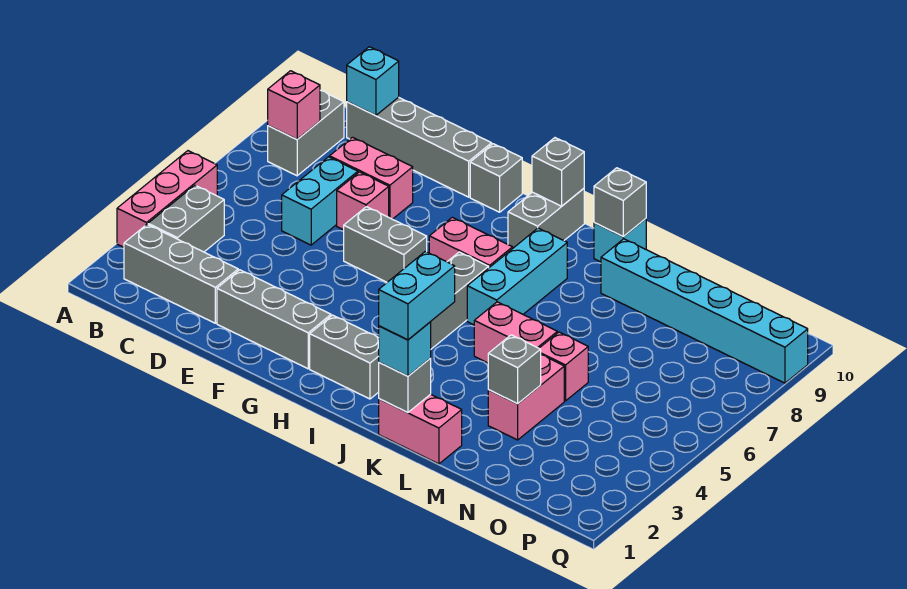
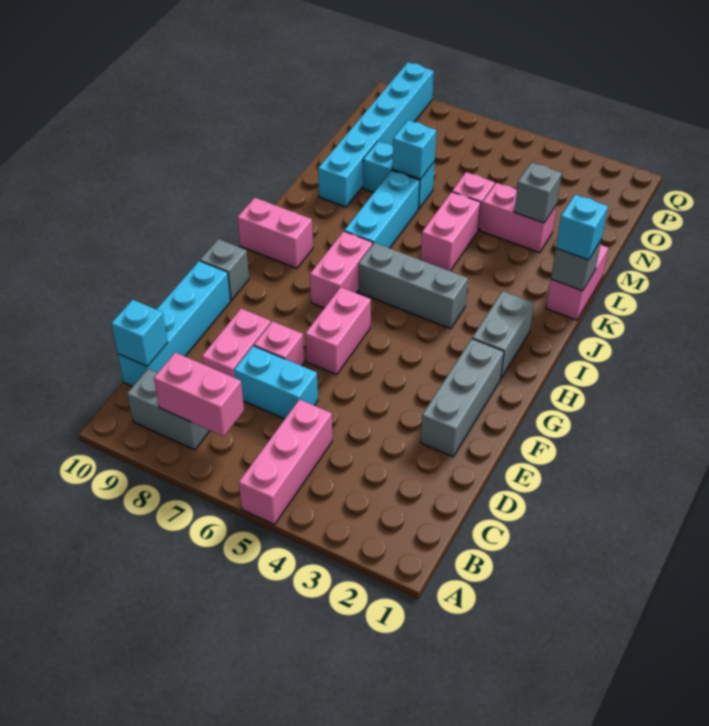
pink brick A3:A5 level 1 -> pink brick A5:C5 level 1
grey brick B2:D2 level 1 -> none
grey brick B3:B4 level 1 -> none
pink brick B8 level 2 -> pink brick B7:B8 level 2
grey brick C10:F10 level 1 -> cyan brick C10:F10 level 1
grey brick F6:G6 level 1 -> pink brick F6:G6 level 1
grey brick I9:I10 level 1 -> pink brick I9:I10 level 1
grey brick I10 level 2 -> none
cyan brick J6:J8 level 1 -> cyan brick J7:L7 level 1
cyan brick K1:K2 level 4 -> cyan brick M7:M8 level 1
cyan brick K10 level 1 -> cyan brick M7 level 2
grey brick K10 level 2 -> none

